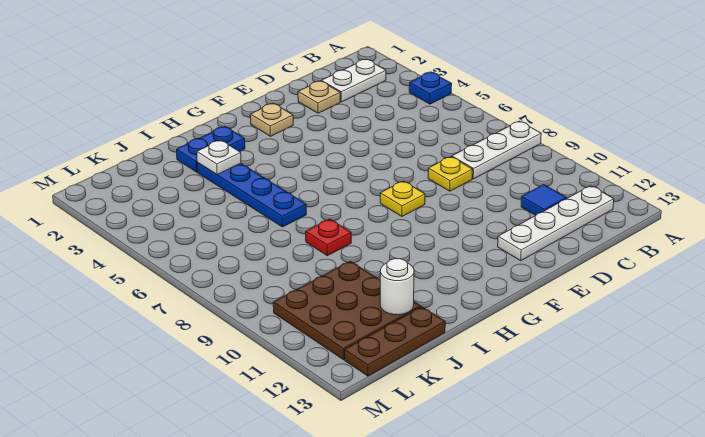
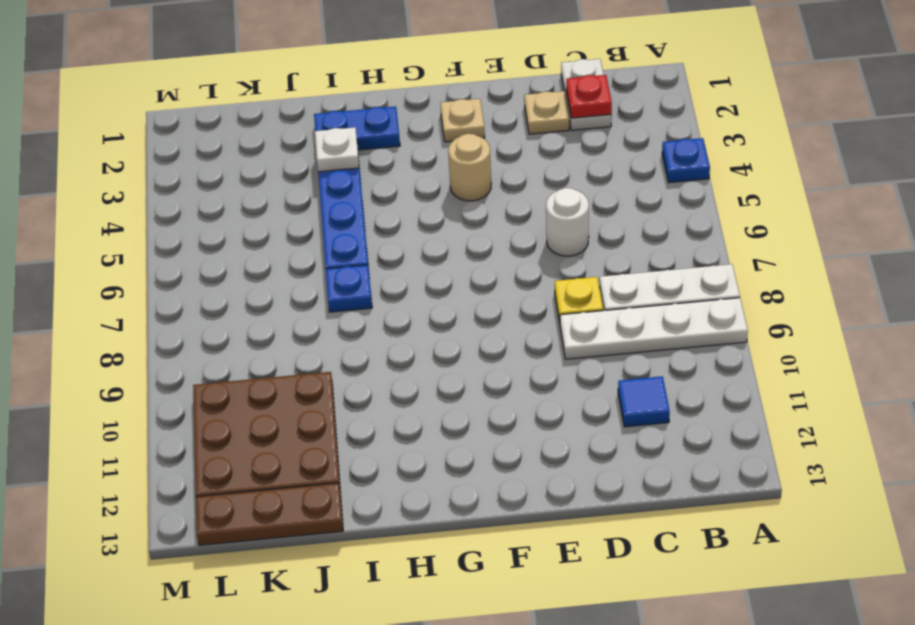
white plate B2:C2 level 1 -> white plate C1:C2 level 1
white plate B12:E12 level 1 -> white plate A9:D9 level 1
none -> tan round brick F4 level 1
yellow plate F8 level 1 -> none
none -> blue plate I7 level 1
red plate I8 level 1 -> red plate C2 level 2
white round brick J12 level 2 -> white round brick D6 level 1

